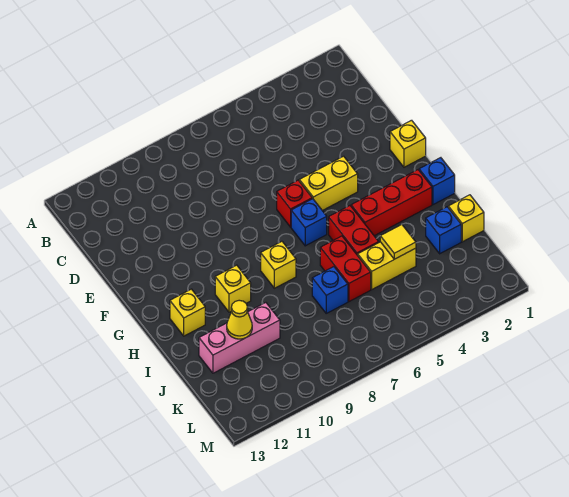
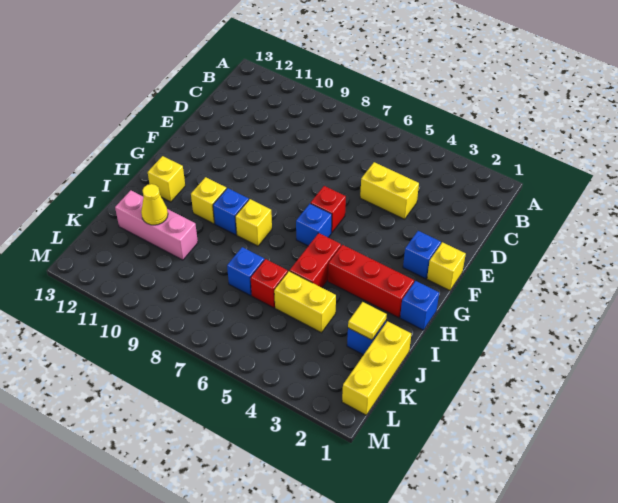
none -> blue brick F2 level 1
yellow brick F4:F5 level 1 -> yellow brick D4:D5 level 1
none -> blue brick H9 level 1
red brick I6:J6 level 1 -> red brick J6 level 1
yellow brick J1 level 1 -> yellow brick J1:L1 level 1
yellow tile J4 level 2 -> yellow tile J2 level 2

